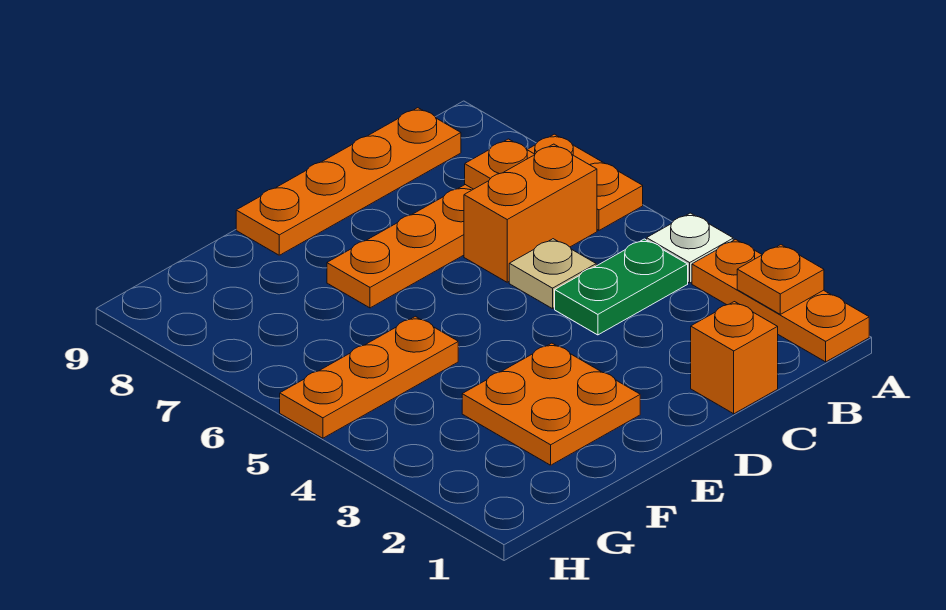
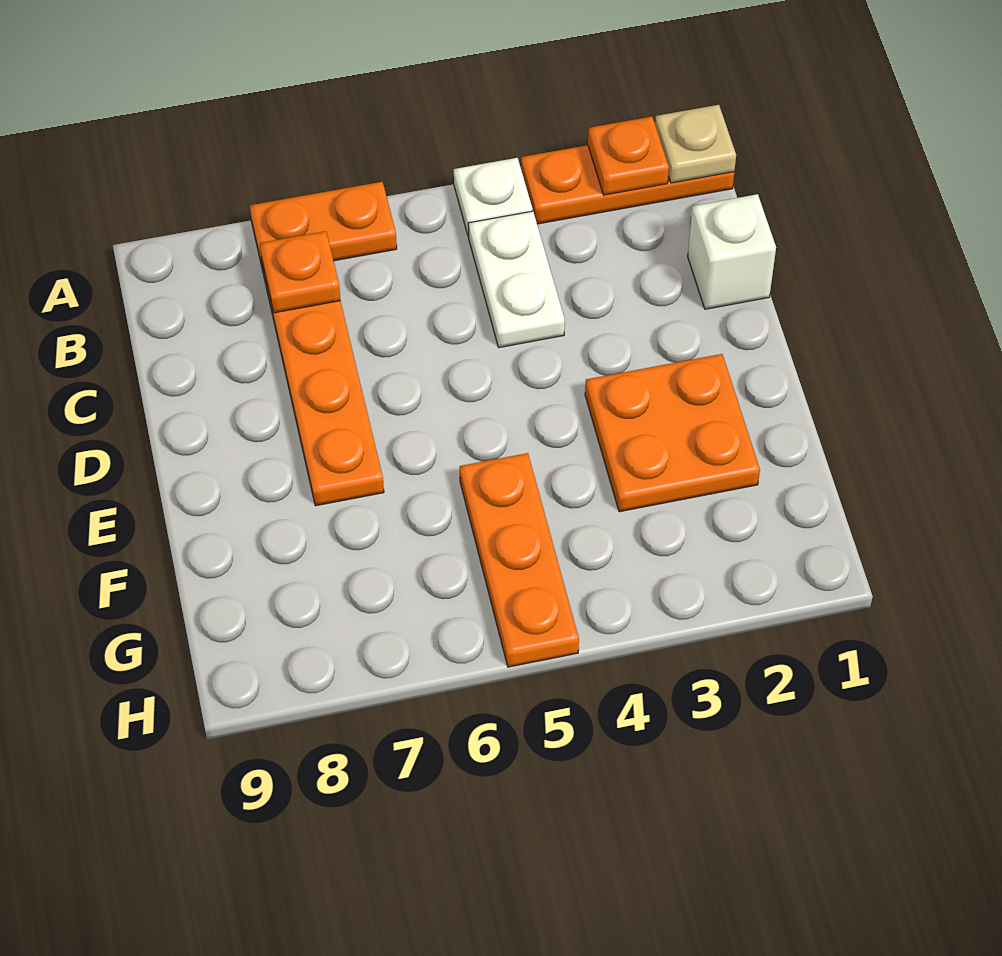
green plate B4:C4 level 1 -> white plate B4:C4 level 1
orange brick B6:C6 level 1 -> none
orange plate B9:E9 level 1 -> none
orange brick C1 level 1 -> white brick C1 level 1
tan plate C5 level 1 -> tan plate A1 level 2

